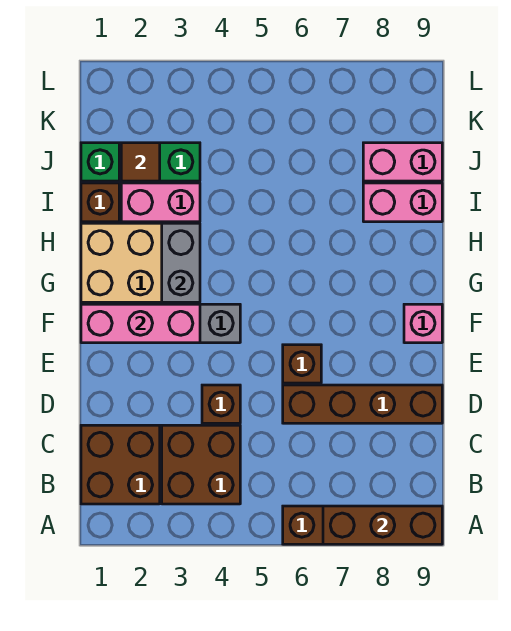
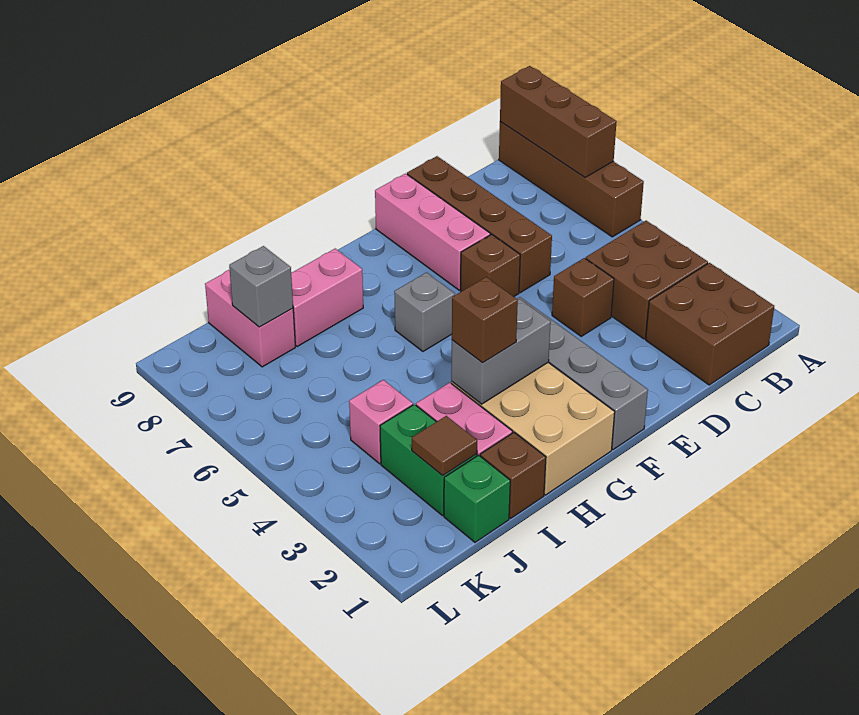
pink brick F1:F3 level 2 -> pink brick E7:E9 level 1
pink brick F9 level 1 -> pink brick J4 level 1
none -> grey brick G6 level 1
none -> brown brick H3 level 3
pink brick I8:I9 level 1 -> pink brick H8:I8 level 1
none -> grey brick J8 level 2

